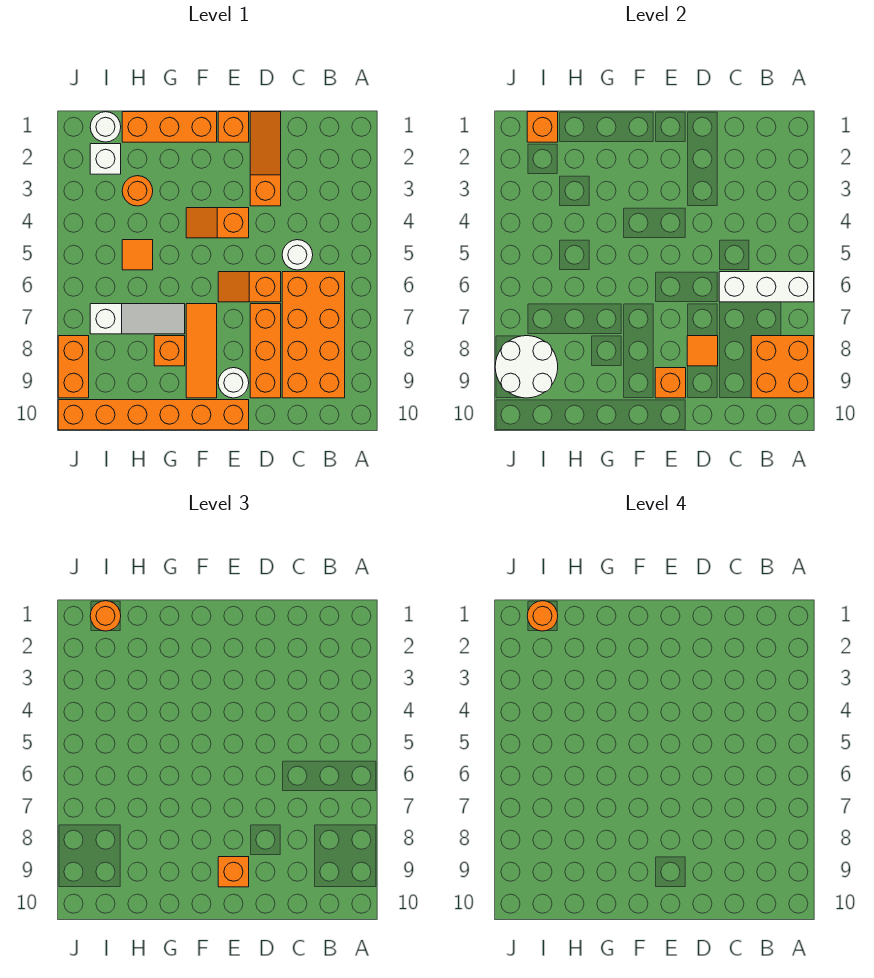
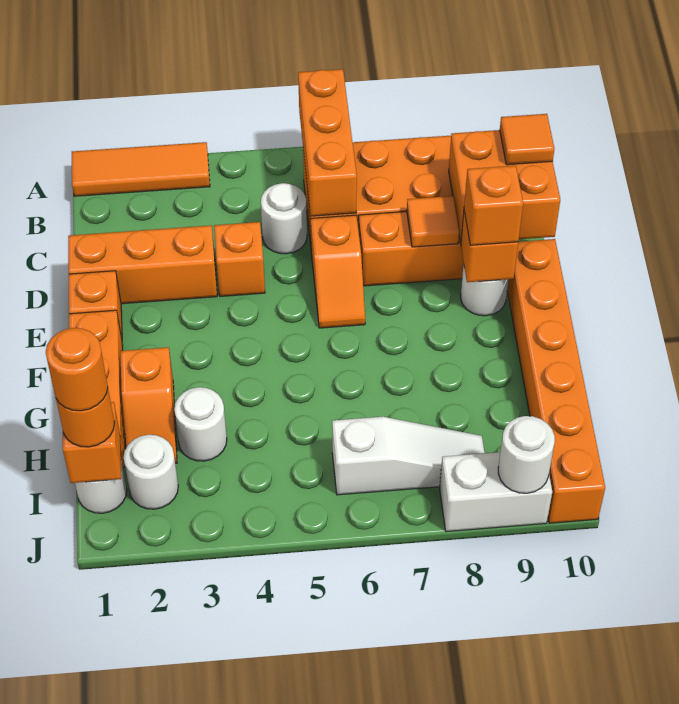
white brick A6:C6 level 2 -> orange brick A6:C6 level 2
orange brick A8:B9 level 2 -> orange brick C9:D10 level 2
orange slope D1:D3 level 1 top 3 -> orange brick D1:D3 level 1
orange slope E4:F4 level 1 top E -> orange slope G2:H2 level 1 top G
orange tile F7:F9 level 1 -> orange tile A1:A3 level 1
white slope G7:I7 level 1 top I -> white slope I6:I8 level 1 top 6
orange brick G8 level 1 -> orange brick D4 level 1
orange round brick H3 level 1 -> white round brick H3 level 1
orange tile H5 level 1 -> orange tile C10 level 3
white brick I2 level 1 -> white round brick I2 level 1
white round brick I8:J9 level 2 -> white round brick J9 level 2
orange brick J8:J9 level 1 -> white brick J8:J9 level 1

